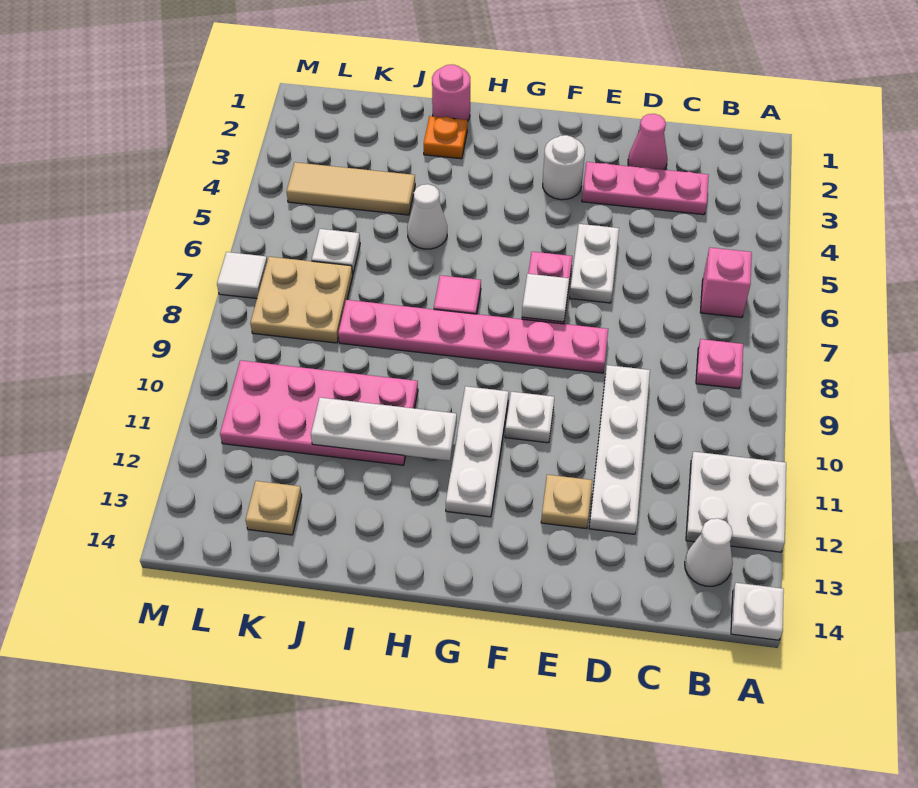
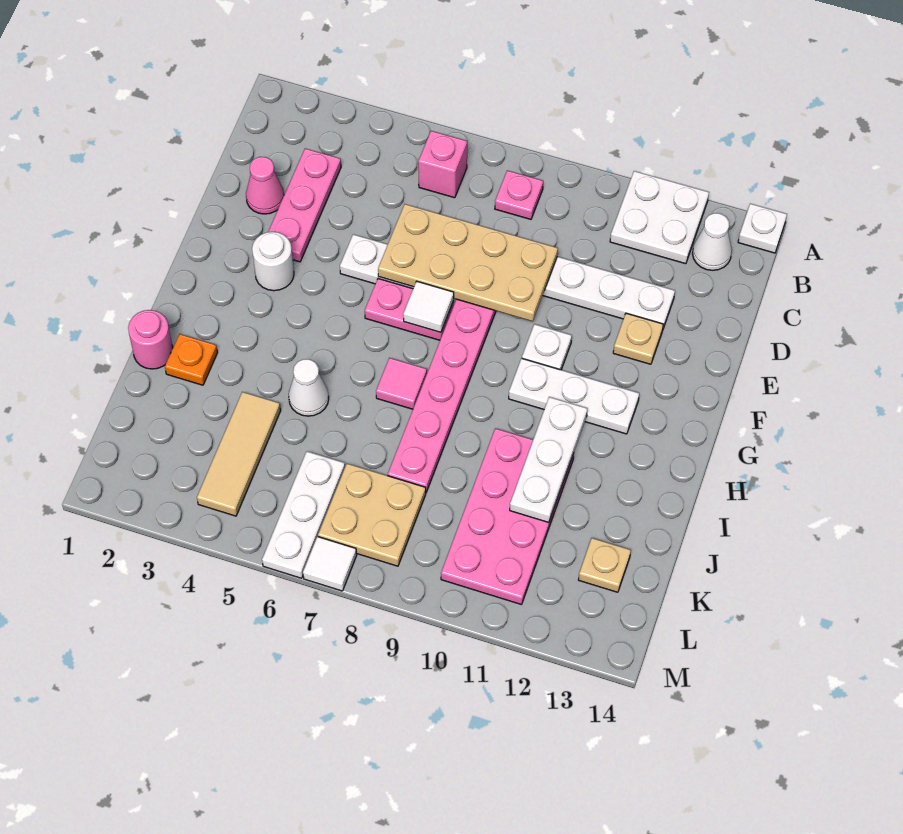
none -> tan plate D6:E9 level 2
white plate K6 level 1 -> white plate K6:M6 level 1

